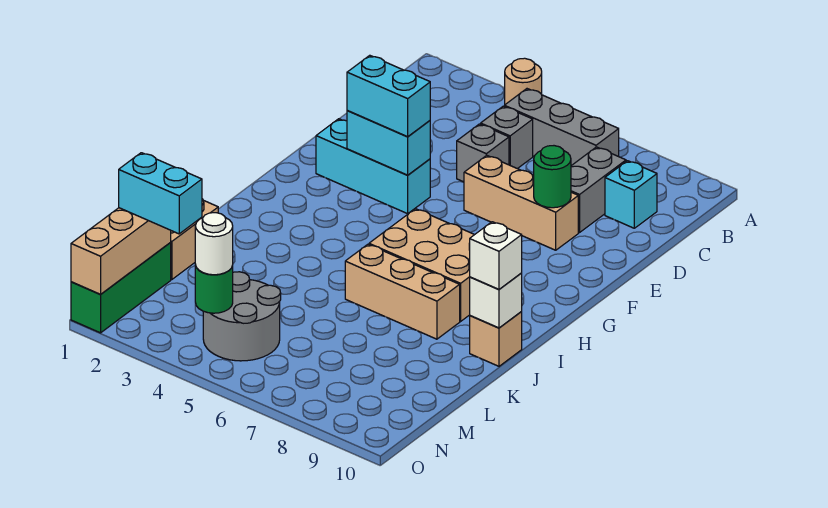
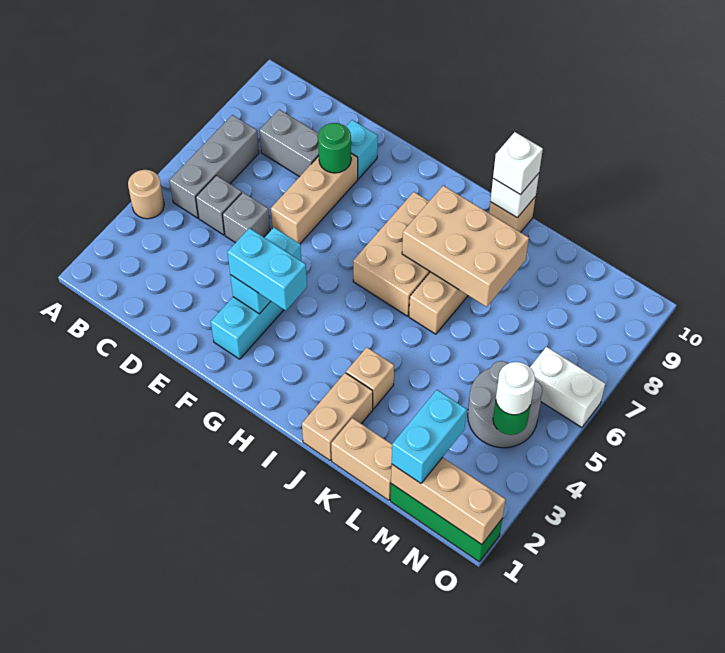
cyan brick C9 level 1 -> cyan brick E9 level 1
cyan brick F3:F4 level 3 -> cyan brick F3:G3 level 3
none -> tan brick I7:K8 level 2
none -> tan brick J1:J2 level 1
none -> tan brick J3 level 1
none -> white brick N6:O6 level 1

